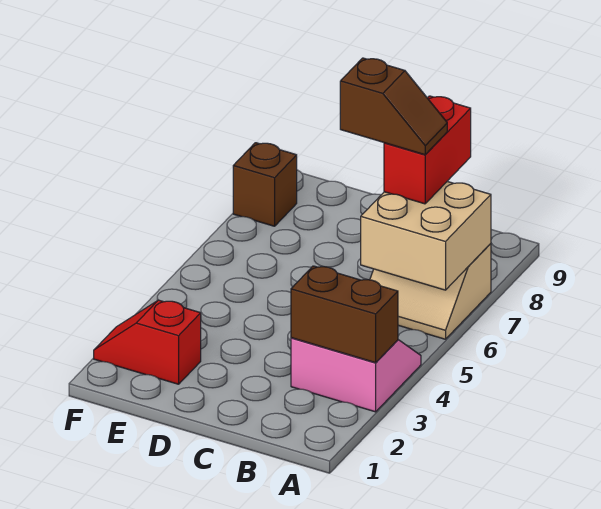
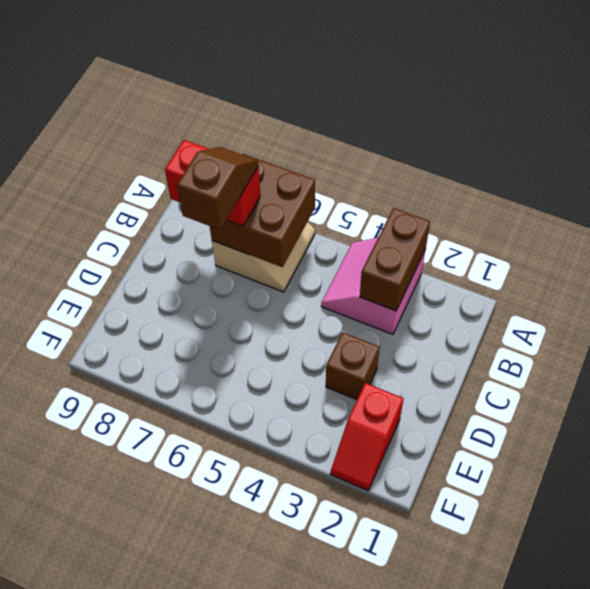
tan brick A6:B7 level 2 -> brown brick A6:B7 level 2
brown brick F8 level 1 -> brown brick D3 level 1

